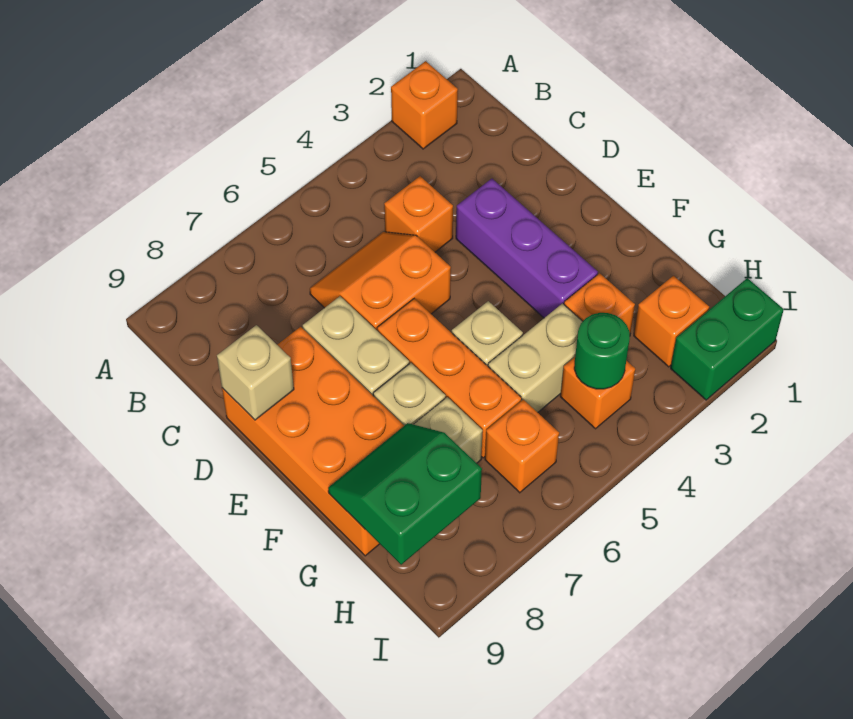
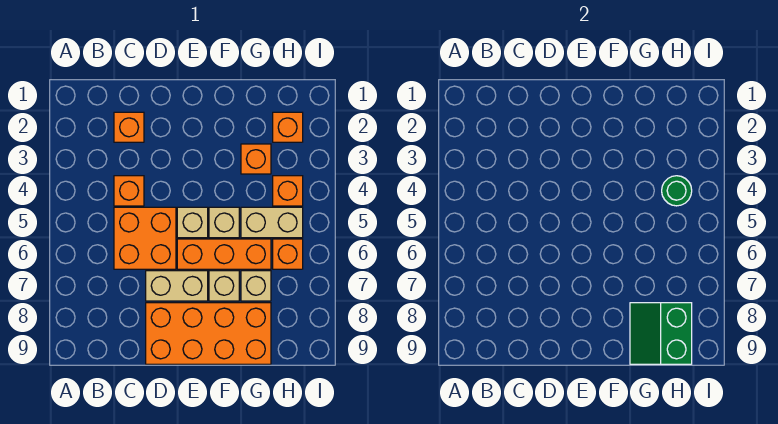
orange brick A2 level 1 -> orange brick C2 level 1
orange slope C5:D6 level 1 top D -> orange brick C5:D6 level 1
purple brick D3:F3 level 1 -> none
tan brick D9 level 2 -> tan brick E5 level 1
tan brick G4:G5 level 1 -> tan brick G5:H5 level 1
green brick I1:I2 level 1 -> none

